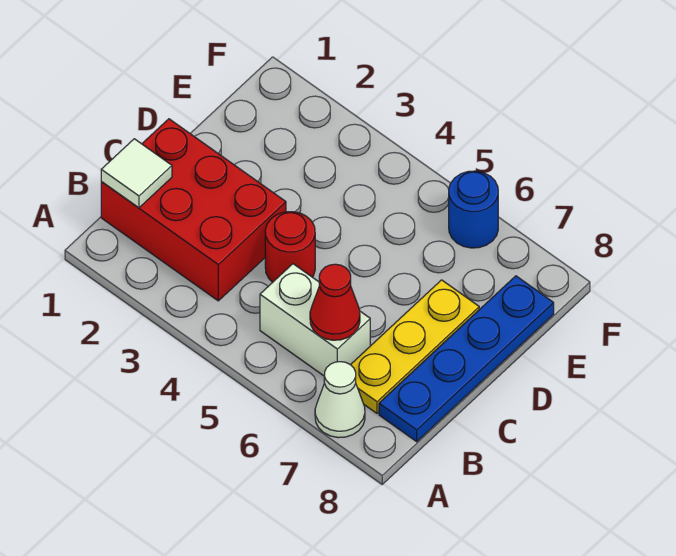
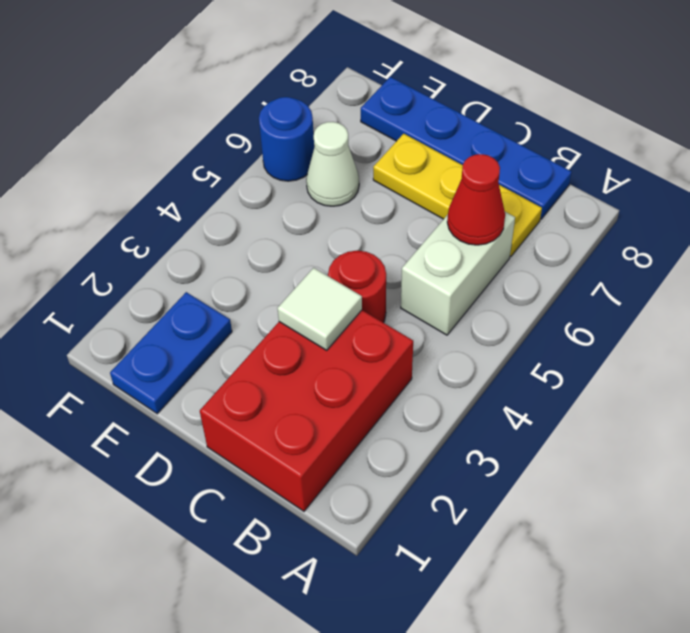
white cone A7 level 1 -> white cone E6 level 1
white tile B1 level 2 -> white tile C3 level 2
none -> blue plate E1:E2 level 1

